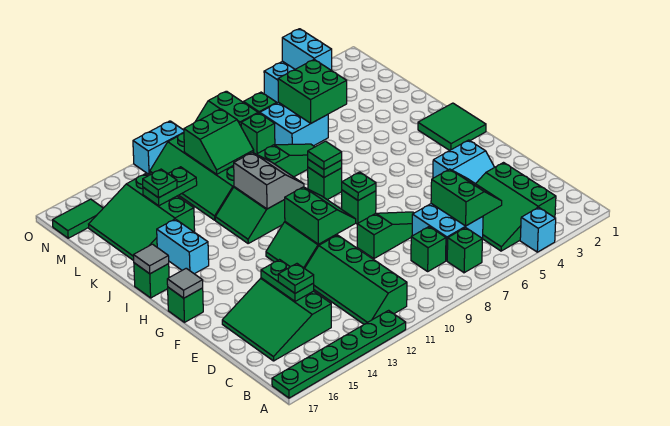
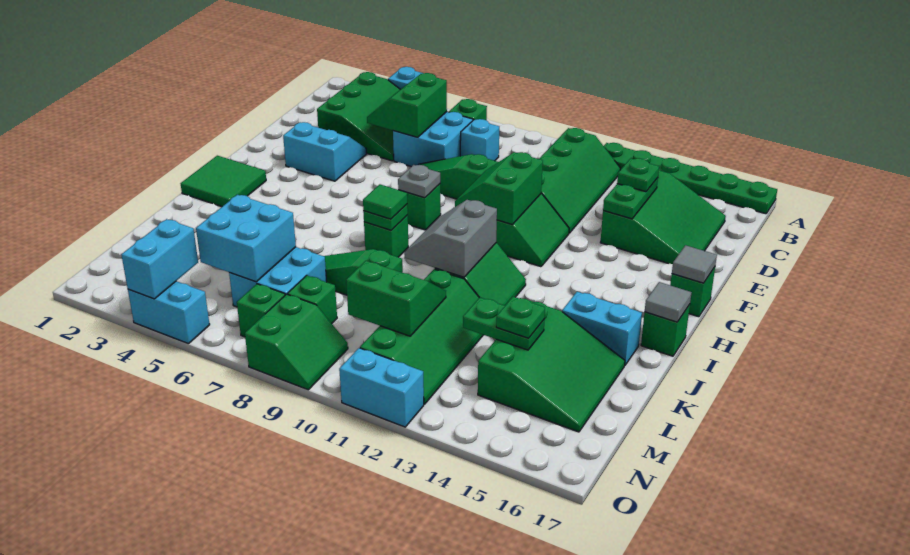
green brick C8 level 1 -> cyan brick C8 level 1
green plate G8 level 2 -> grey plate G8 level 2
cyan brick I15:J15 level 1 -> cyan brick J15:J16 level 1
green brick L5:M6 level 2 -> cyan brick L5:M6 level 2
green tile N16:N17 level 1 -> none

